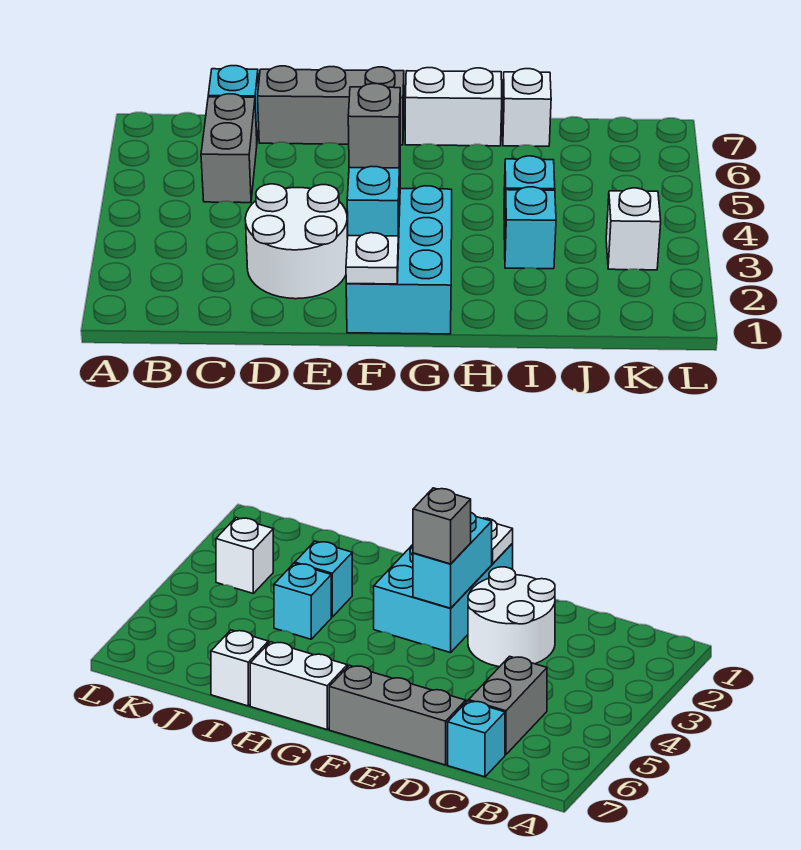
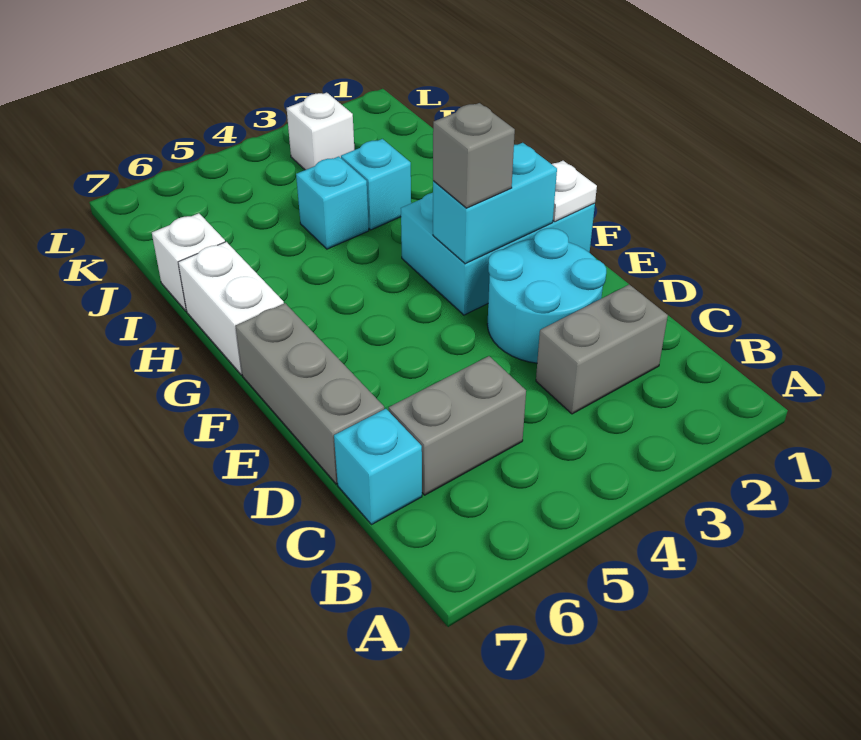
none -> grey brick C2:C3 level 1
white round brick D2:E3 level 1 -> cyan round brick D2:E3 level 1

